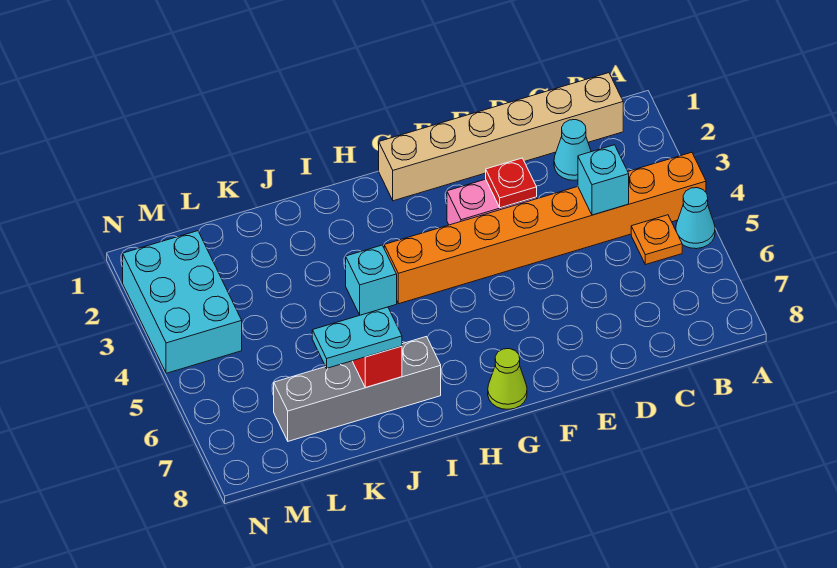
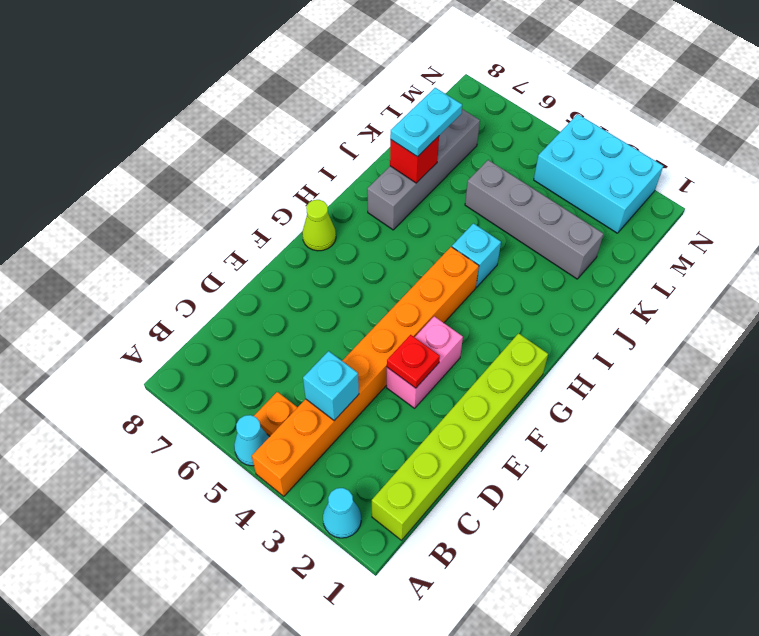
tan brick B1:G1 level 1 -> lime brick B1:G1 level 1
cyan cone C2 level 1 -> cyan cone A2 level 1
none -> grey brick K2:K5 level 1

